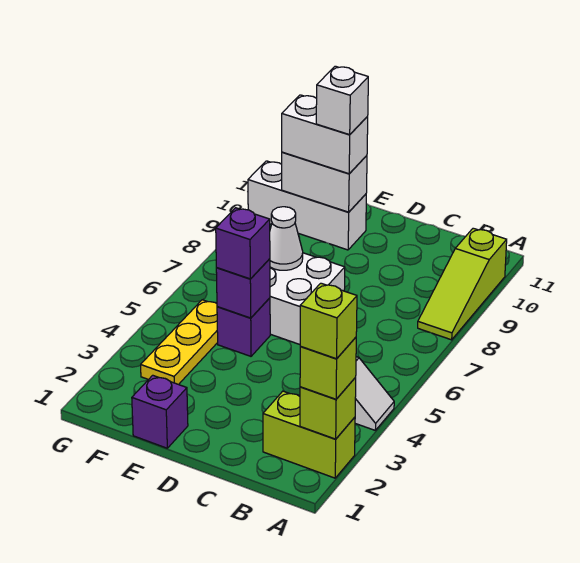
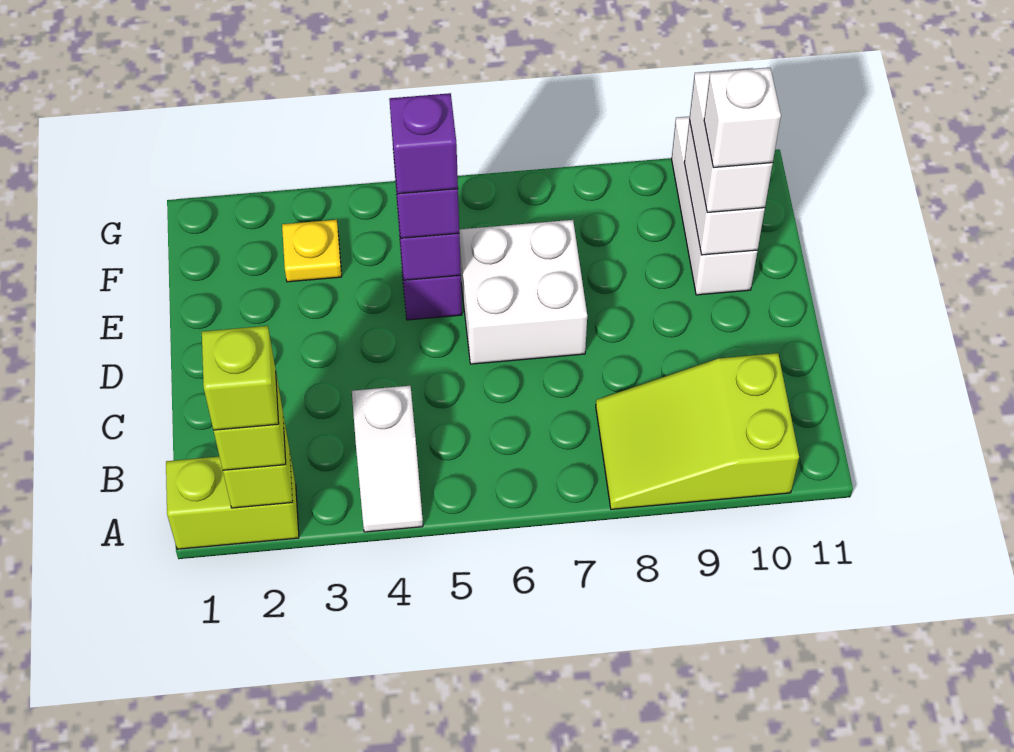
lime brick A2:B2 level 1 -> lime brick A1:A2 level 1
lime slope A8:A10 level 1 top 10 -> lime slope A8:B10 level 1 top 10
purple brick E1 level 1 -> purple brick E5 level 4
white cone E7 level 2 -> none
yellow plate F3:F5 level 1 -> yellow plate F3 level 1

